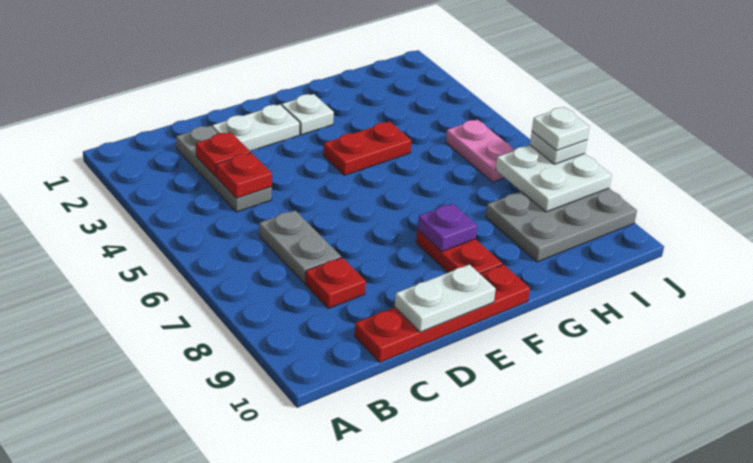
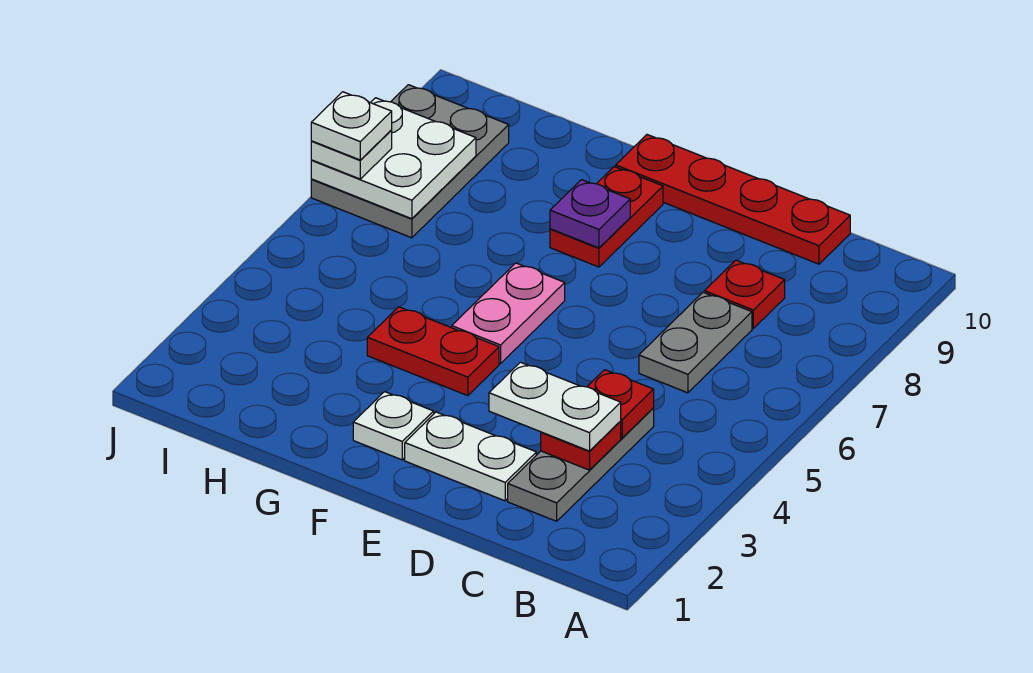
white plate D10:E10 level 2 -> white plate C3:D3 level 3
grey plate H8:J9 level 1 -> grey plate I7:J9 level 1
pink plate I5:I6 level 1 -> pink plate F5:F6 level 1

